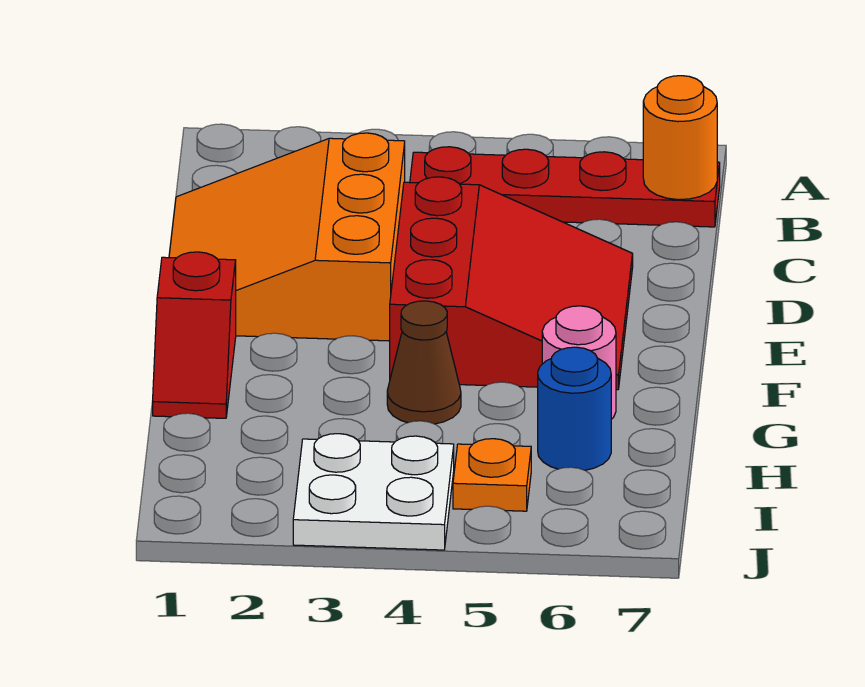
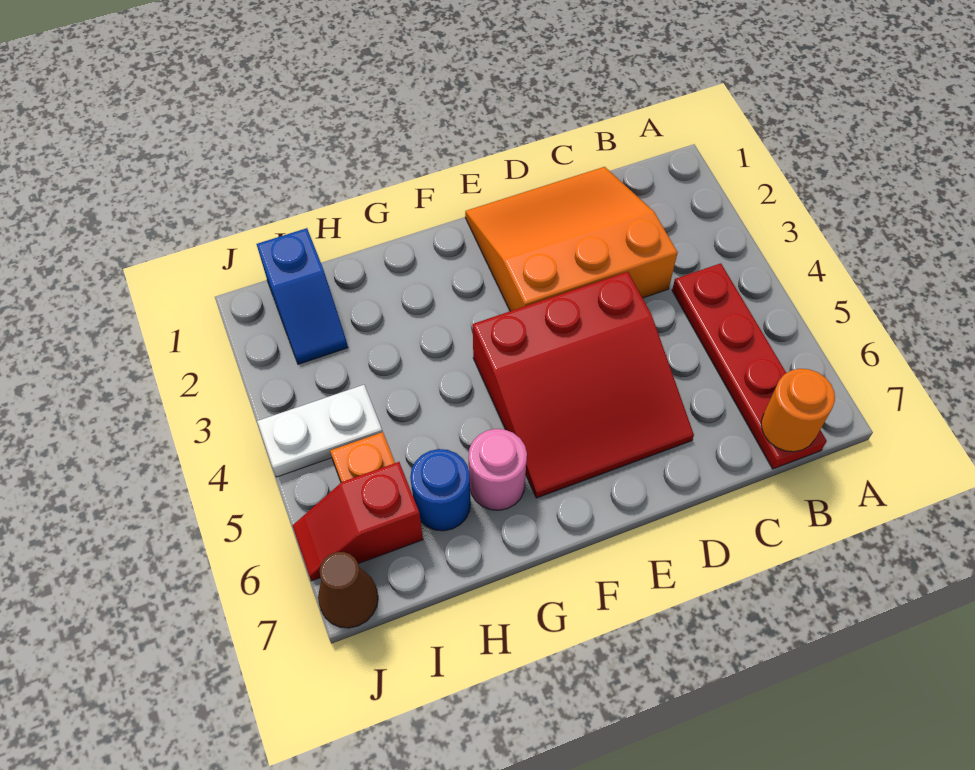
red slope F1:G1 level 1 top F -> red slope I6:J6 level 1 top I
brown cone G4 level 1 -> brown cone J7 level 1
none -> blue slope I1:I2 level 1 top 1
white plate I3:J4 level 1 -> white plate I4:J4 level 1

